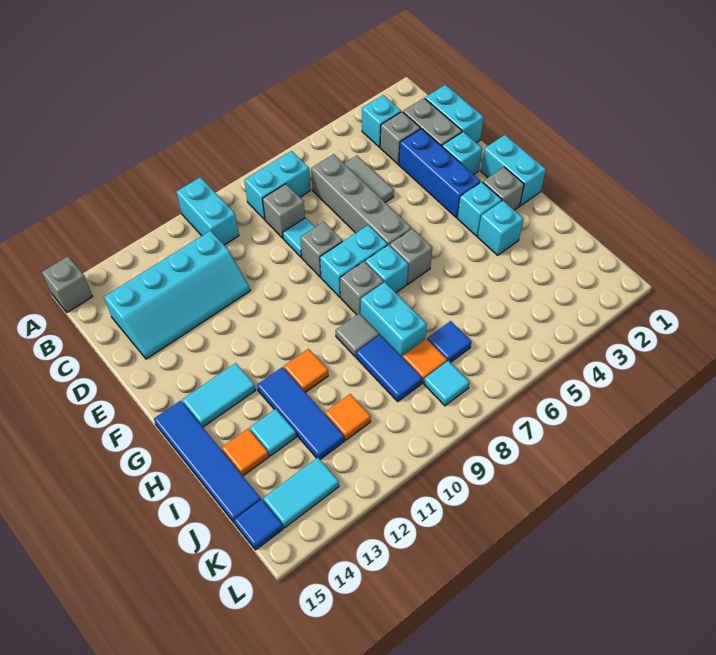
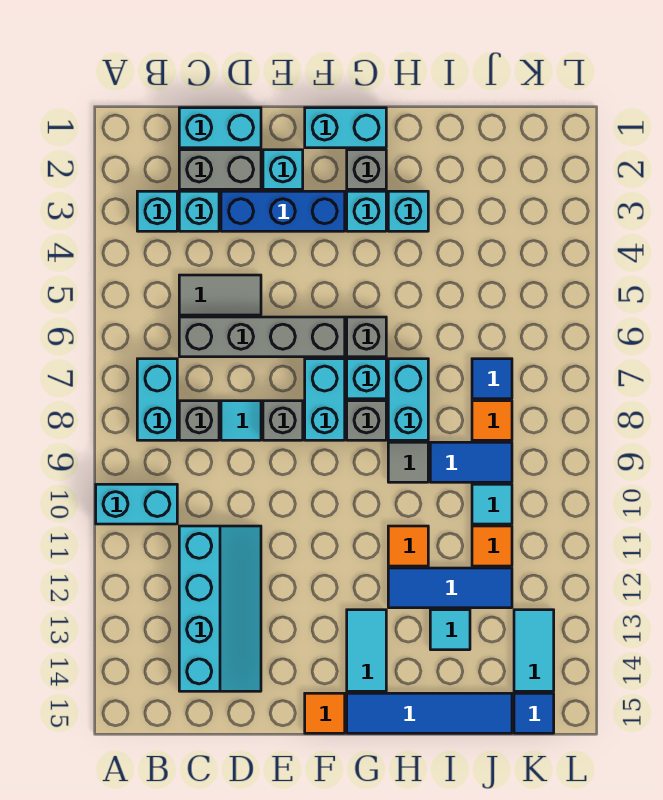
grey brick A15 level 1 -> none
grey brick C3 level 1 -> cyan brick C3 level 1
cyan brick H8:I8 level 1 -> cyan brick H7:H8 level 1
orange tile I14 level 1 -> orange tile F15 level 1
cyan tile K8 level 1 -> cyan tile J10 level 1

